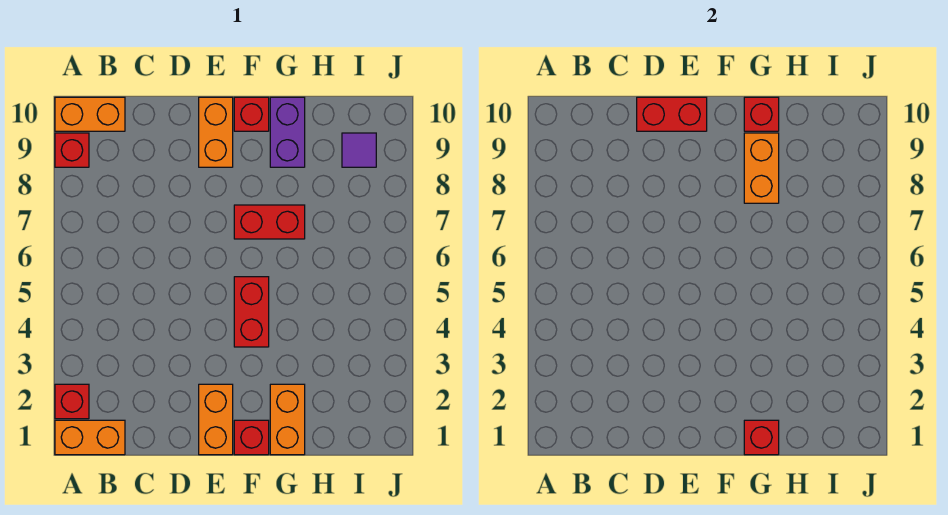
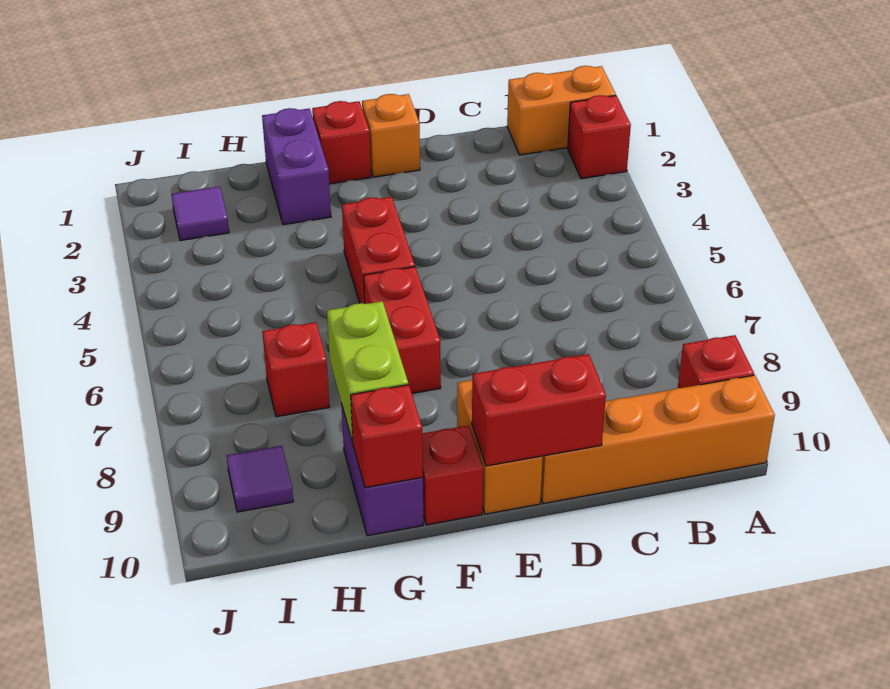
orange brick A10:B10 level 1 -> orange brick A10:D10 level 1
orange brick E1:E2 level 1 -> orange brick E1 level 1
red brick F7:G7 level 1 -> red brick F6:F7 level 1
orange brick G1:G2 level 1 -> purple brick G1:G2 level 1
red brick G1 level 2 -> red brick H7 level 1
orange brick G8:G9 level 2 -> lime brick G8:G9 level 2
none -> purple tile I2 level 1

